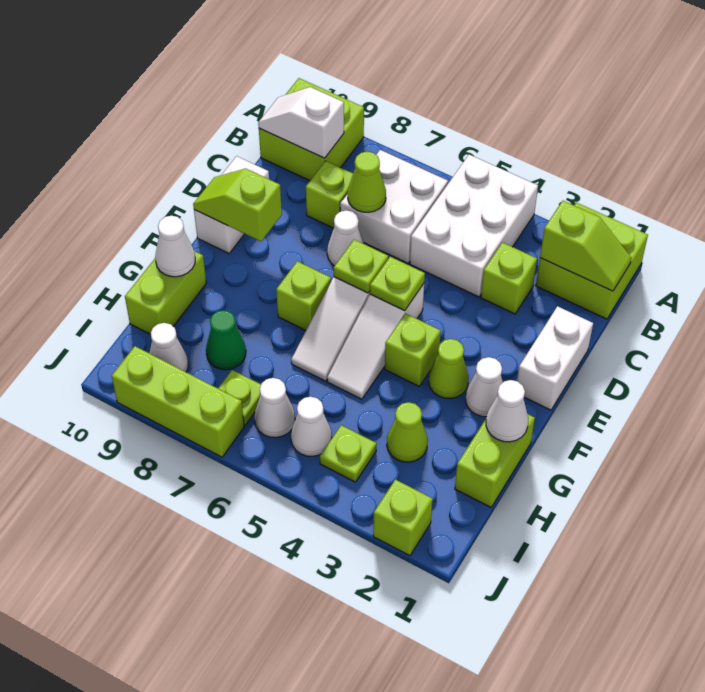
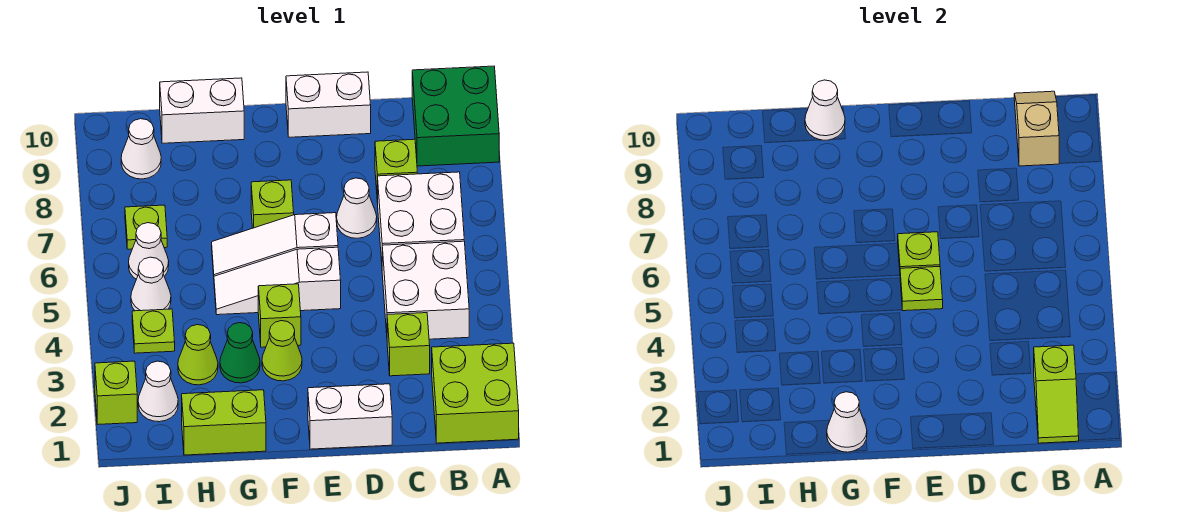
white brick A4:C5 level 1 -> white brick B4:C5 level 1
lime brick A9:B10 level 1 -> green brick A9:B10 level 1
white slope B9:B10 level 2 top 9 -> tan slope B9:B10 level 2 top 9
lime cone C7 level 2 -> none
lime slope E9:E10 level 2 top 9 -> none
white cone F2 level 1 -> white cone I2 level 1
lime brick G10:H10 level 1 -> white brick G10:H10 level 1
green cone H8 level 1 -> green cone G3 level 1
lime brick J7:J9 level 1 -> none

